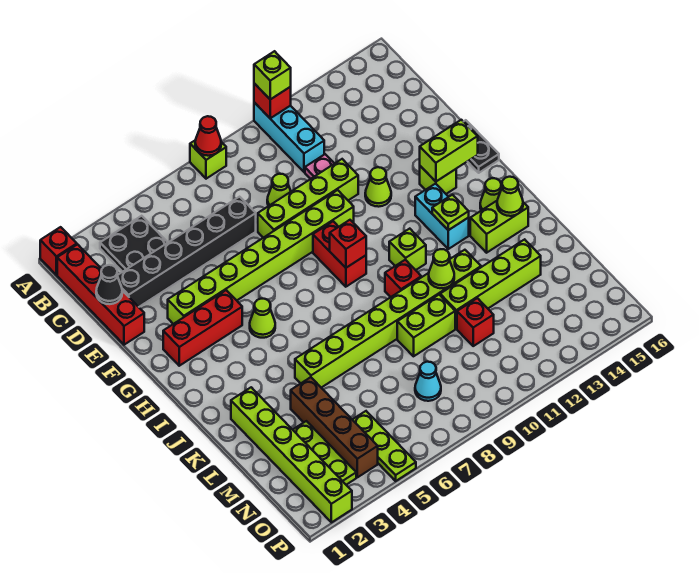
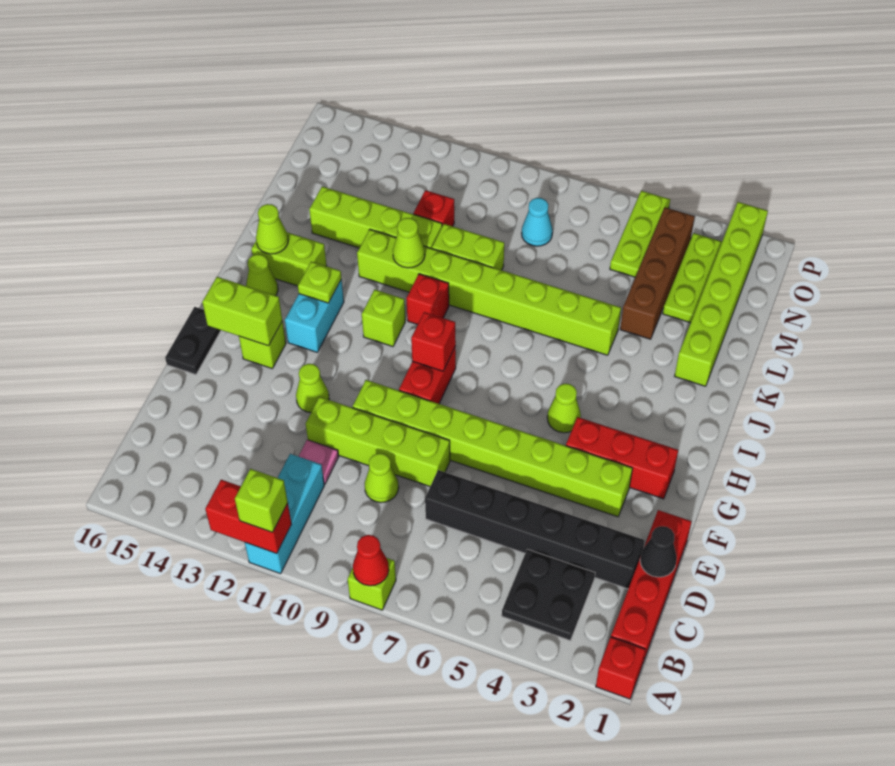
red brick A11 level 2 -> red brick A11:A12 level 2

